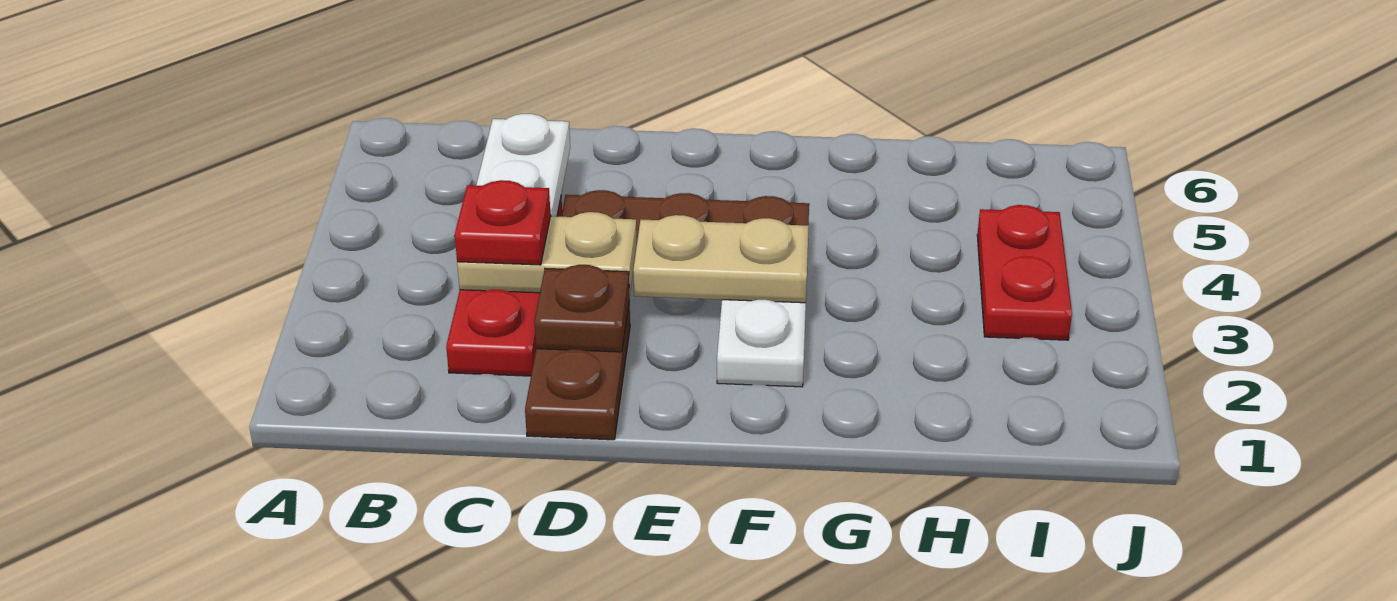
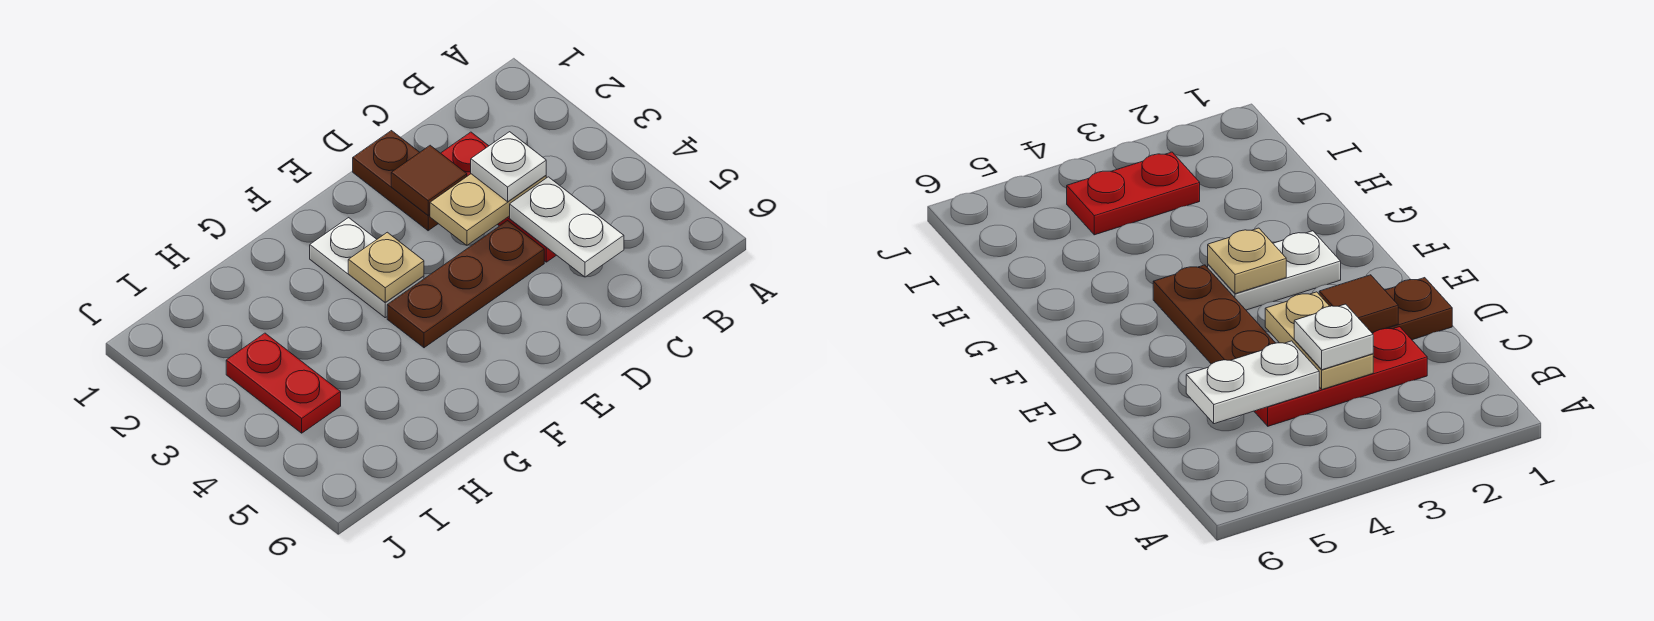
red plate C3 level 3 -> white plate C3 level 3
brown plate D2 level 2 -> brown tile D2 level 2
tan plate E3:F3 level 2 -> tan plate F3 level 2

